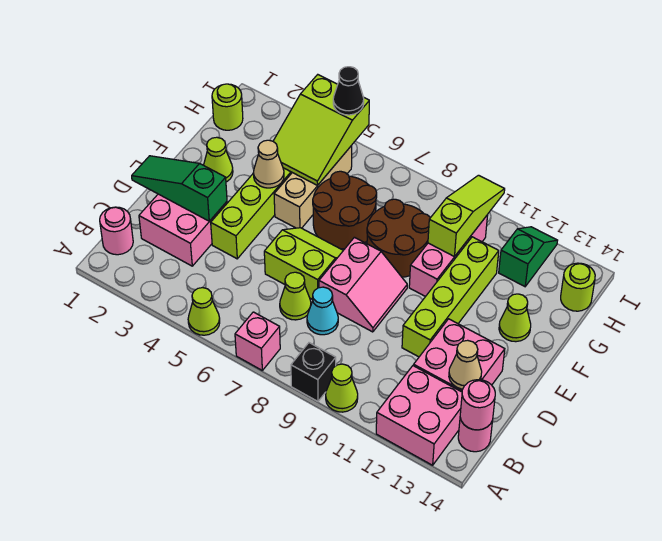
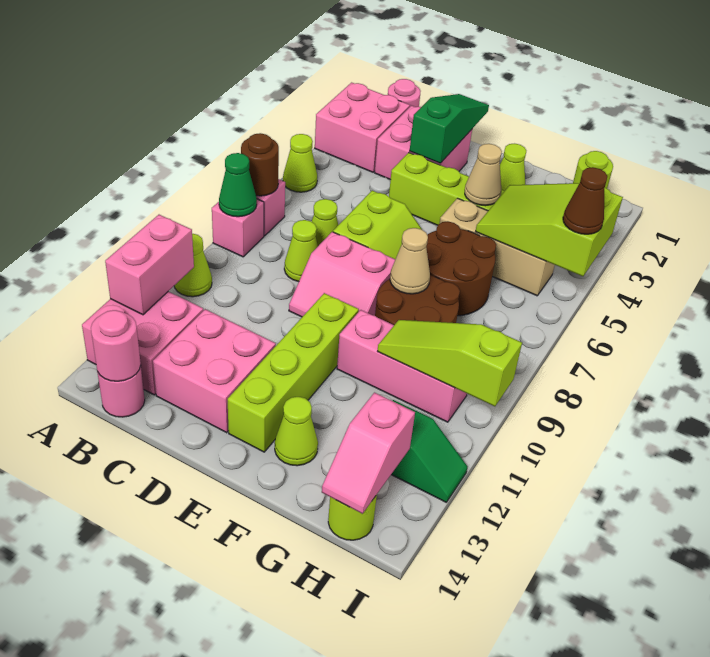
none -> pink brick A2:B3 level 1
none -> brown round brick A7 level 2
none -> pink brick A8 level 1
none -> green cone A8 level 2
black brick A9 level 1 -> none
none -> pink brick A11:A12 level 2
cyan cone C8 level 1 -> lime cone C8 level 1
tan cone C13 level 2 -> tan cone F8 level 2
lime brick D11:G11 level 1 -> lime brick E10:E13 level 1
lime slope G10:I10 level 2 top G -> lime slope G10:I10 level 2 top I
none -> pink slope H13:H14 level 2 top 13
black cone I5 level 3 -> brown cone I5 level 3

